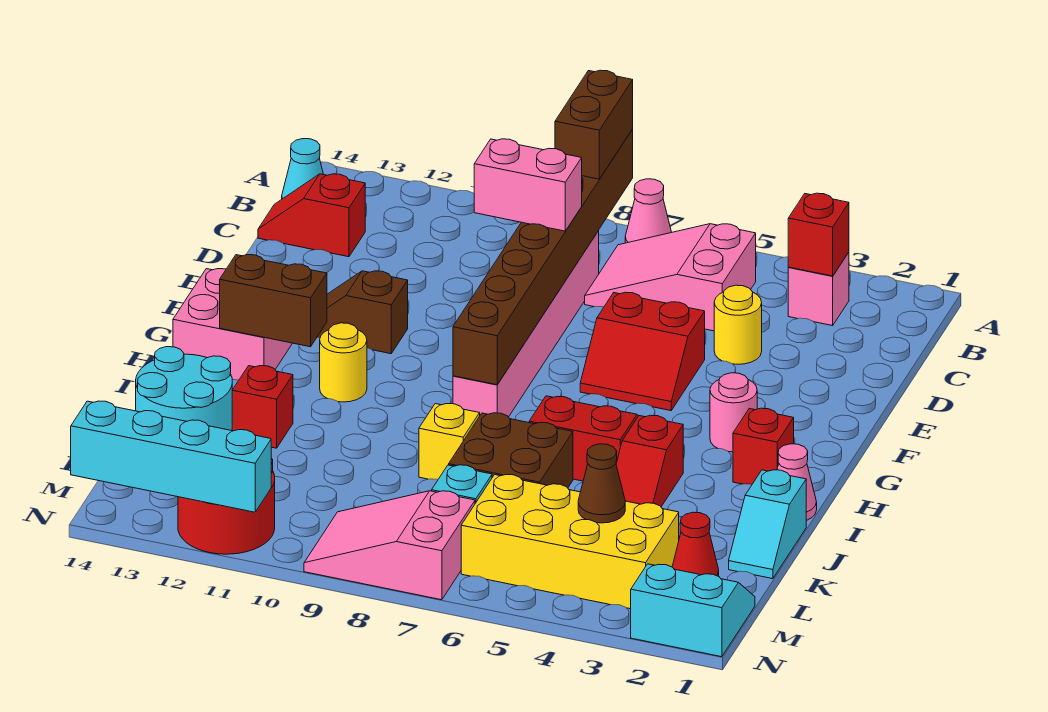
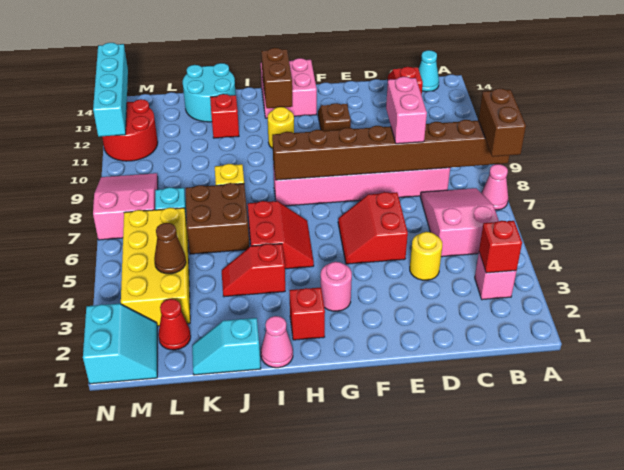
brown brick A8:B8 level 3 -> brown brick A7:A8 level 3

